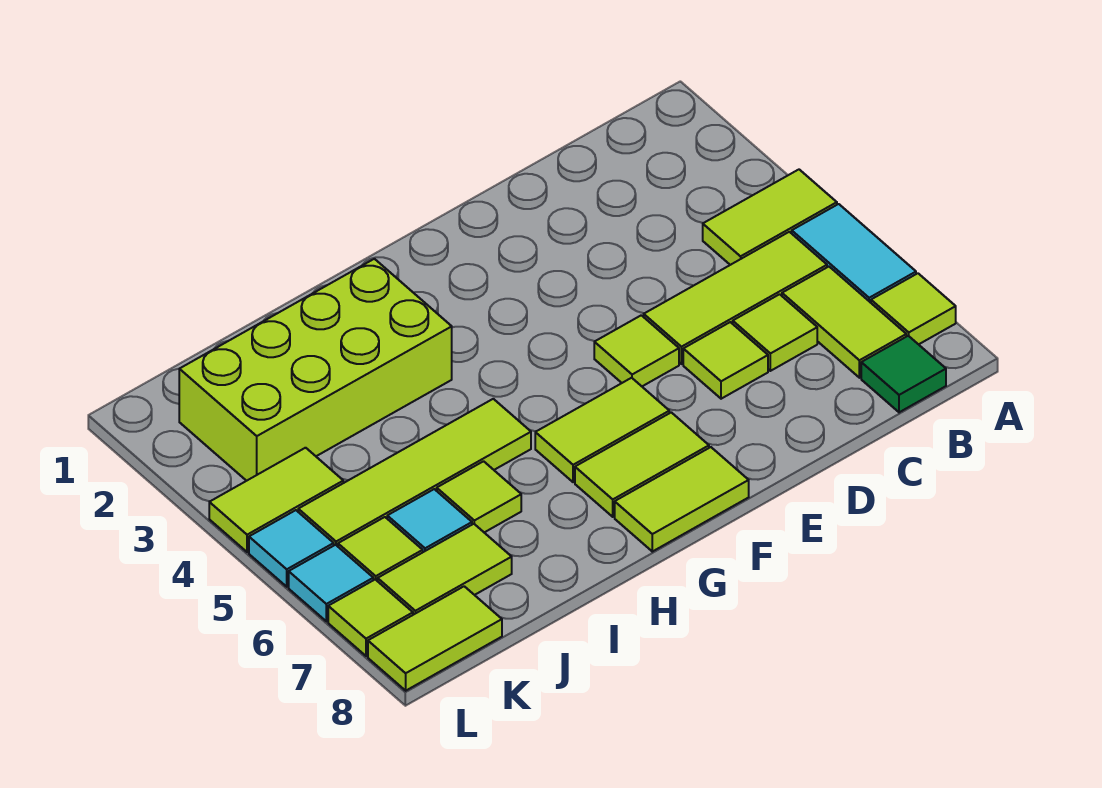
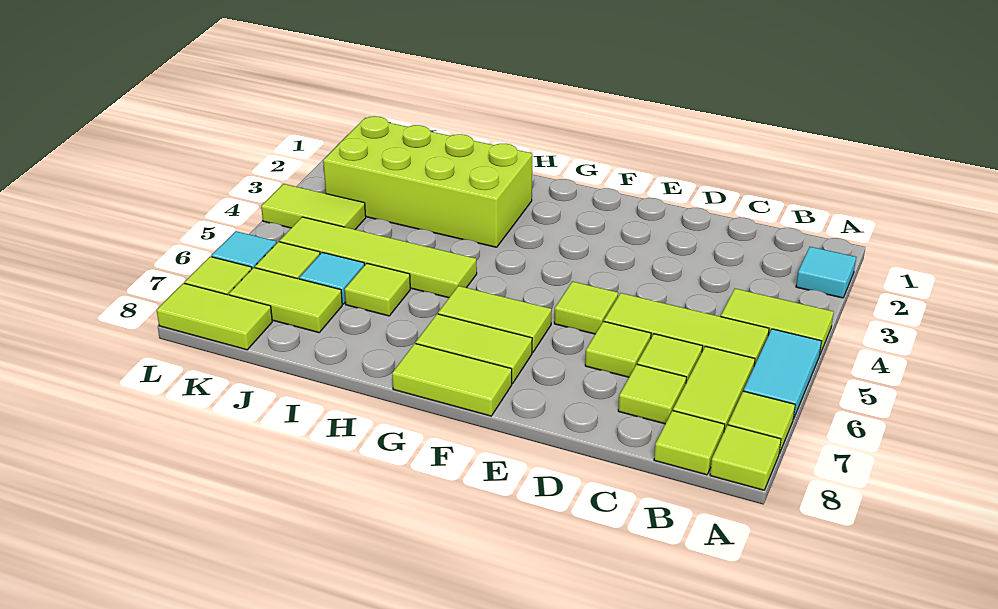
none -> lime tile A8 level 1
green tile B8 level 1 -> lime tile B8 level 1
none -> lime tile C7 level 1
cyan tile L5 level 1 -> cyan tile A2 level 1

